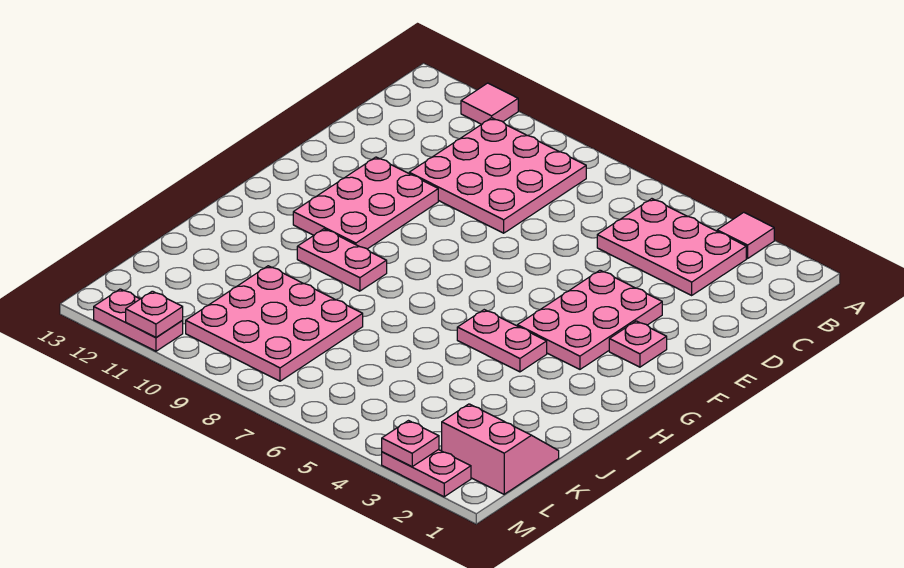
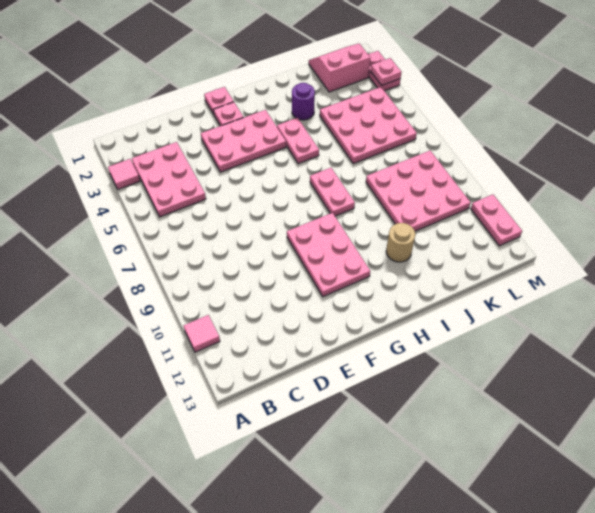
pink plate B8:D10 level 1 -> pink plate J4:L6 level 1
pink plate E10:G11 level 1 -> pink plate F9:G11 level 1
pink plate H9:H10 level 1 -> pink plate H7:H8 level 1
none -> purple round brick I3 level 1
none -> tan round brick I11 level 1
pink slope K1:L2 level 1 top L -> pink slope K1:L2 level 1 top 2
pink plate M11 level 2 -> pink plate F1 level 1

